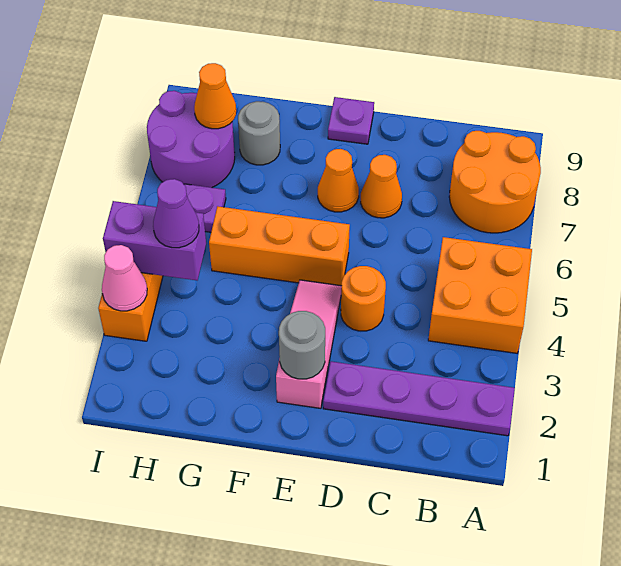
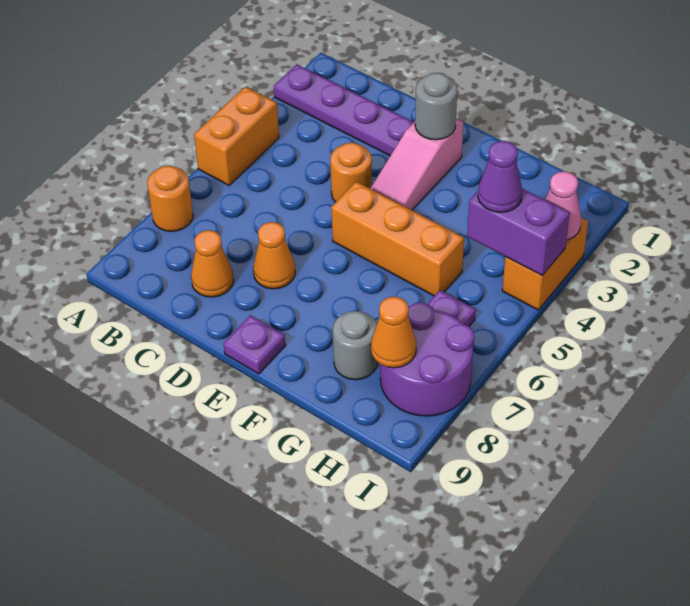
orange brick A4:B5 level 1 -> orange brick A4:A5 level 1
orange round brick A7:B8 level 1 -> orange round brick A7 level 1
orange cone E7 level 1 -> orange cone C8 level 1

